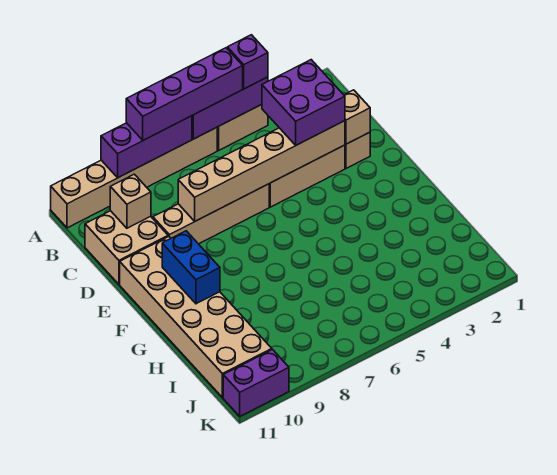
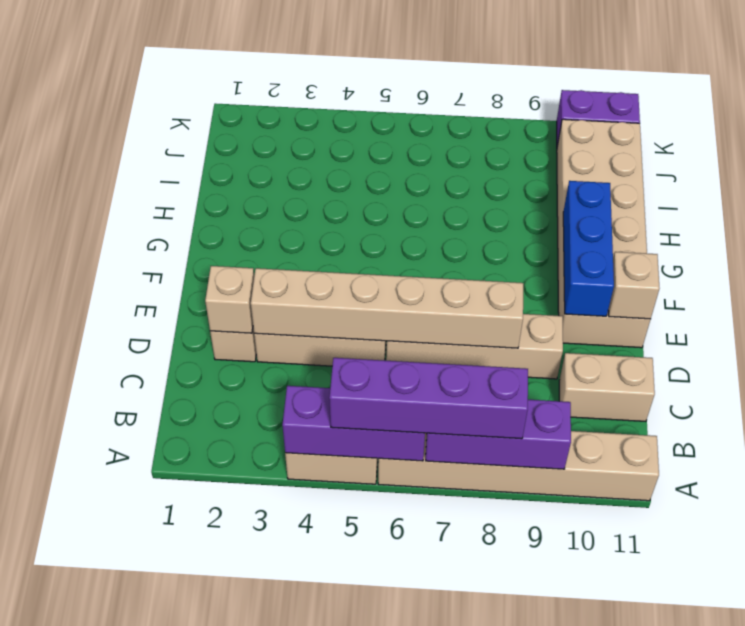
purple brick A4 level 3 -> none
purple brick C3:D4 level 3 -> none
tan brick C10:D11 level 1 -> tan brick C10:C11 level 1
tan brick C10 level 2 -> tan brick E11 level 2
blue brick F10:G10 level 2 -> blue brick E10:G10 level 2

